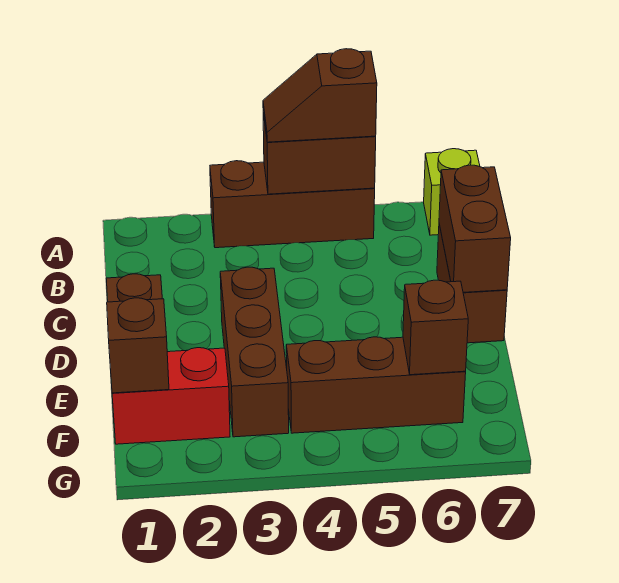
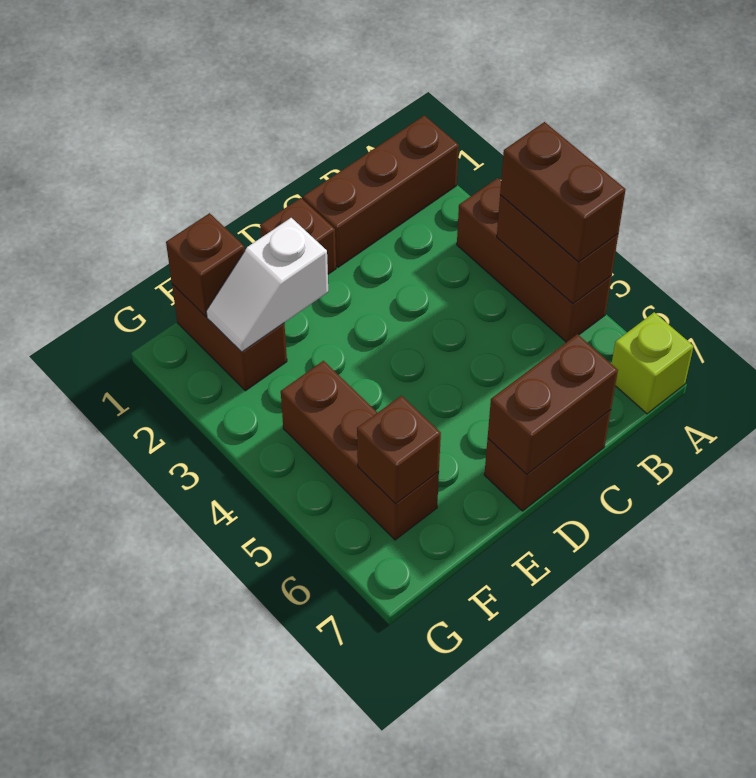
brown slope A4:A5 level 3 top 5 -> brown brick A4:A5 level 3
brown brick D3:F3 level 1 -> brown brick A1:C1 level 1
none -> white slope E2:F2 level 2 top E
red brick F1:F2 level 1 -> brown brick F1:F2 level 1

